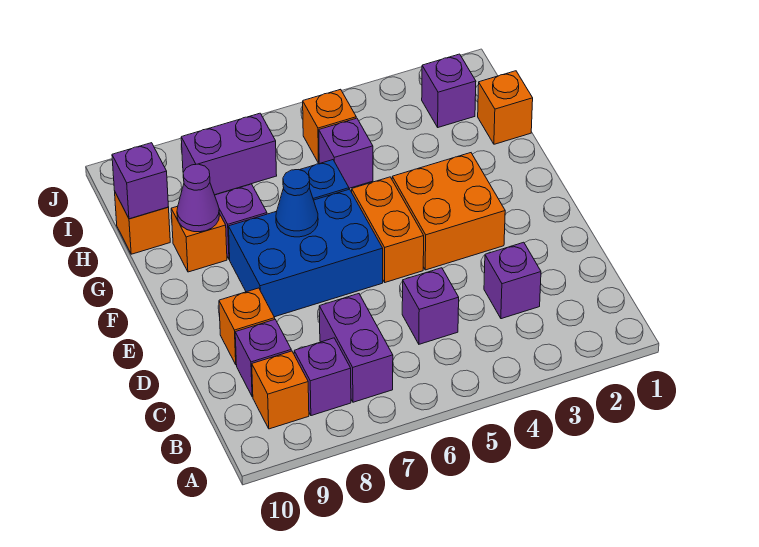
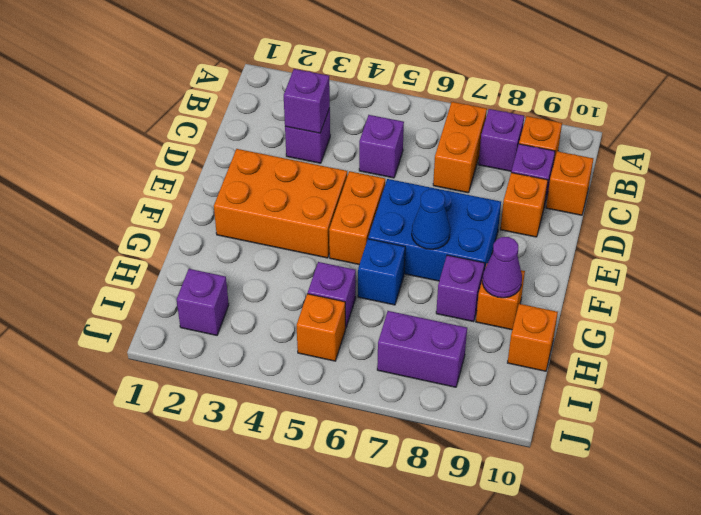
purple brick B7:C7 level 1 -> orange brick B7:C7 level 1
orange brick E3:F4 level 1 -> orange brick E2:F4 level 1
orange brick H1 level 1 -> orange brick C10 level 1
purple brick H10 level 2 -> purple brick C3 level 2

